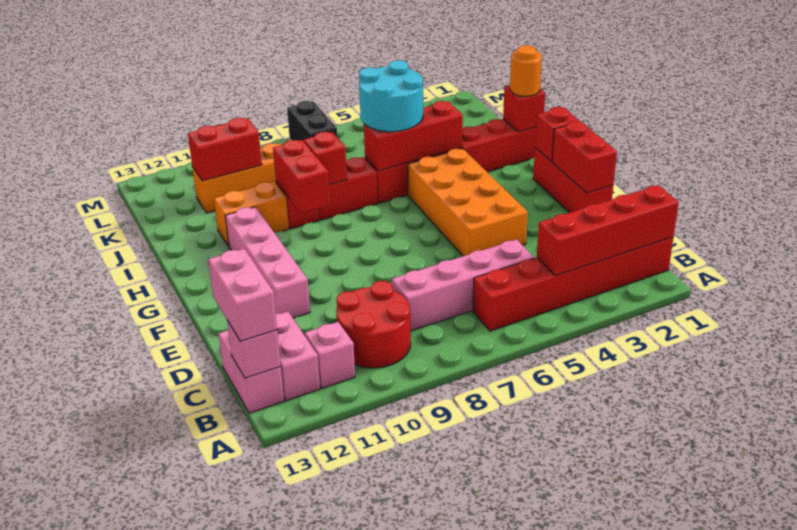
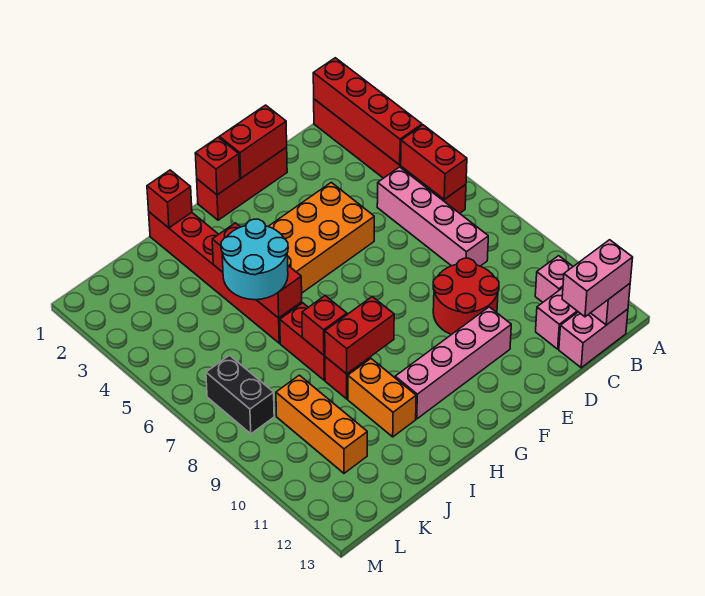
red round brick B9:C10 level 1 -> red round brick D9:E10 level 1
orange round brick I1 level 3 -> none
red brick K10:K11 level 2 -> red brick B5:B6 level 2
black brick L7:M7 level 1 -> black brick L7:L8 level 1

